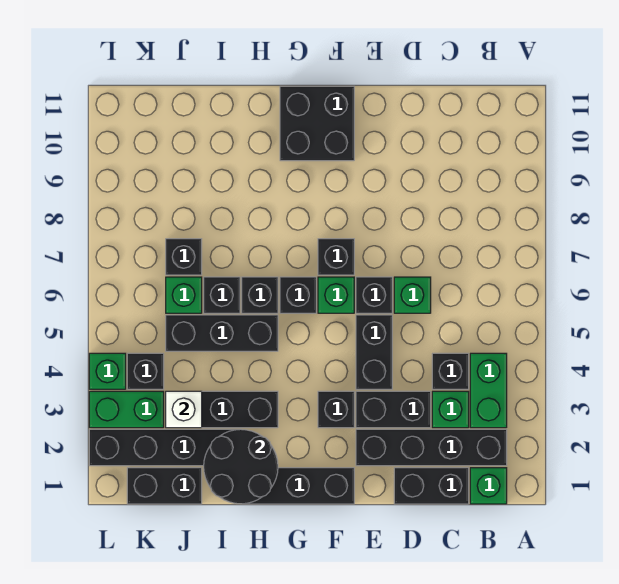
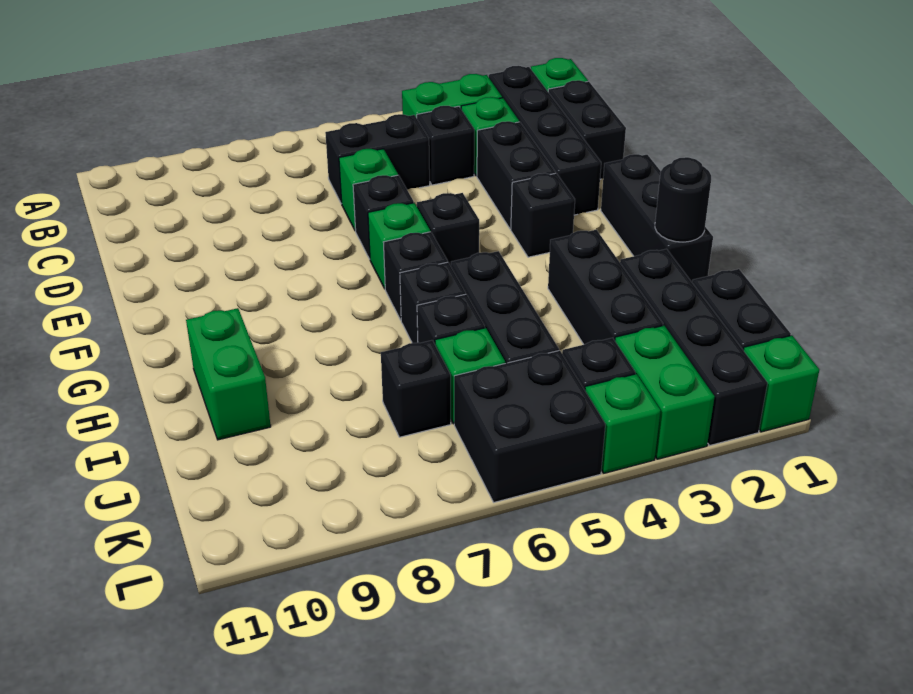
black brick E4:E5 level 1 -> black brick C5:C6 level 1
black brick F7 level 1 -> black brick F5 level 1
black brick F10:G11 level 1 -> black brick K5:L6 level 1
black round brick H1:I2 level 2 -> black round brick H1 level 2
none -> green brick H10:I10 level 1
white brick J3 level 2 -> none
none -> green brick L1 level 1

